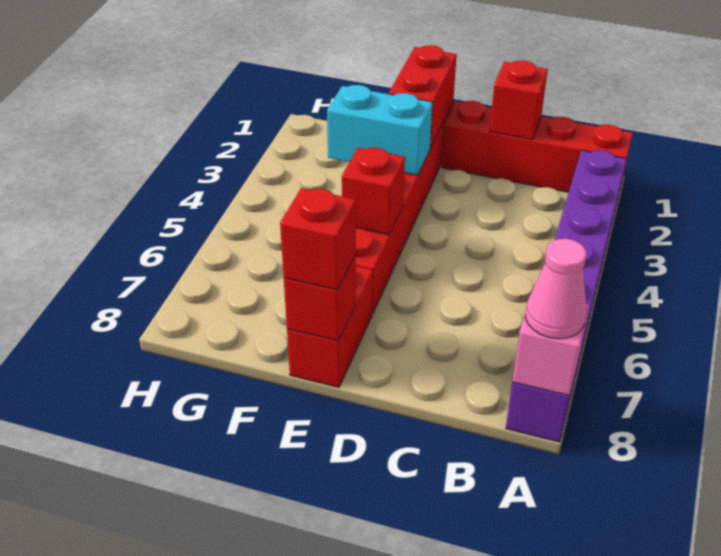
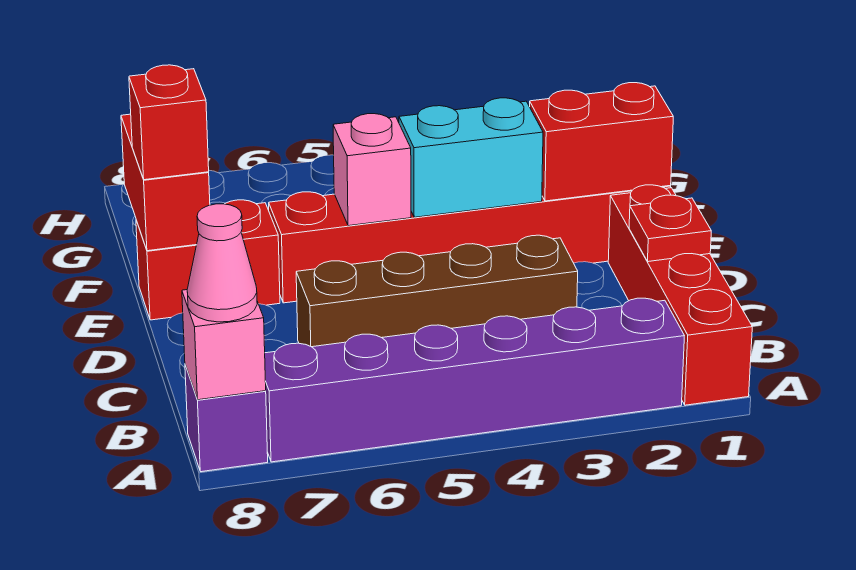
red brick C1 level 2 -> red plate C1 level 2
none -> brown brick C3:C6 level 1
cyan brick E3:F3 level 2 -> cyan brick E3:E4 level 2
red brick E5 level 2 -> pink brick E5 level 2
red brick E8 level 2 -> red brick E8:F8 level 2

